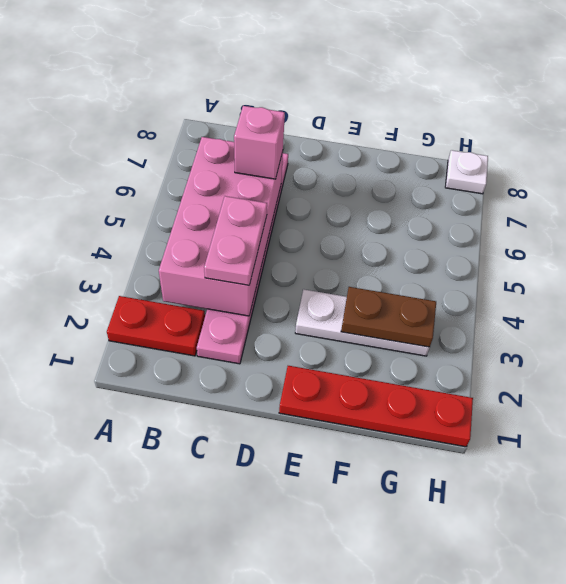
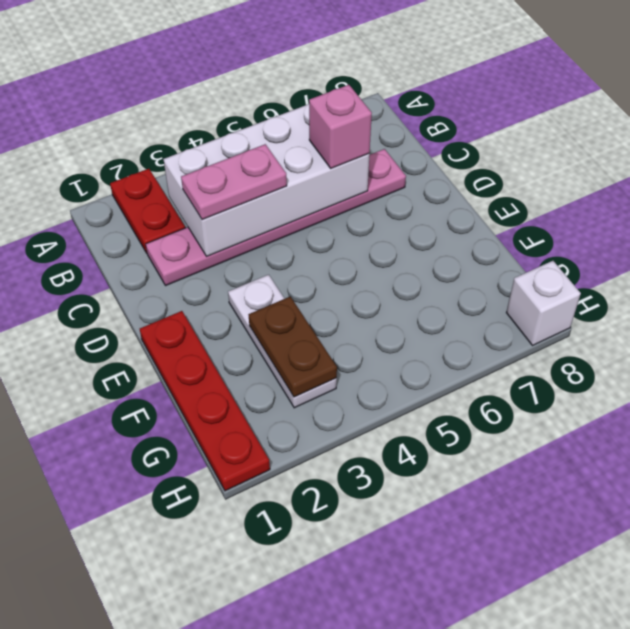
pink brick B3:C6 level 2 -> white brick B3:C6 level 2
white plate H8 level 1 -> white brick H8 level 1

